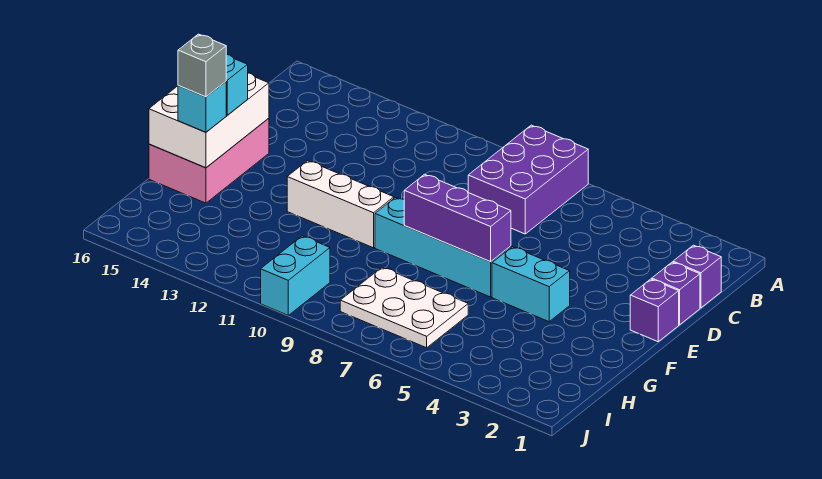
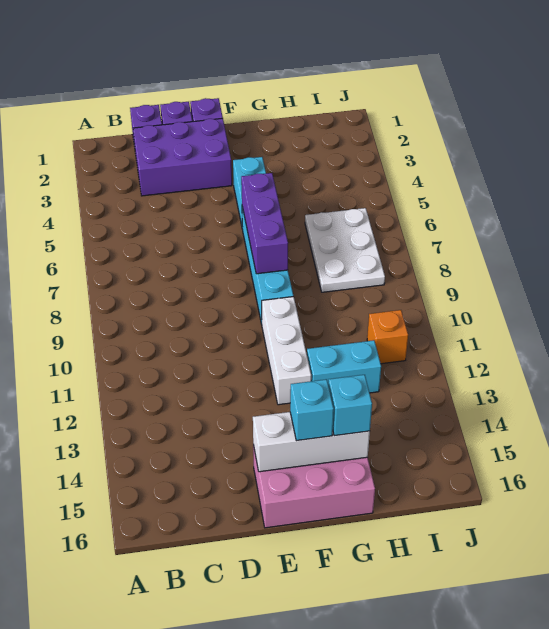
purple brick A7:C8 level 1 -> purple brick C2:E3 level 1
white brick E15:G16 level 2 -> white brick E15:G15 level 2
grey brick G15 level 4 -> none
cyan brick I10:J10 level 1 -> cyan brick G12:H12 level 1
none -> orange brick I11 level 1

